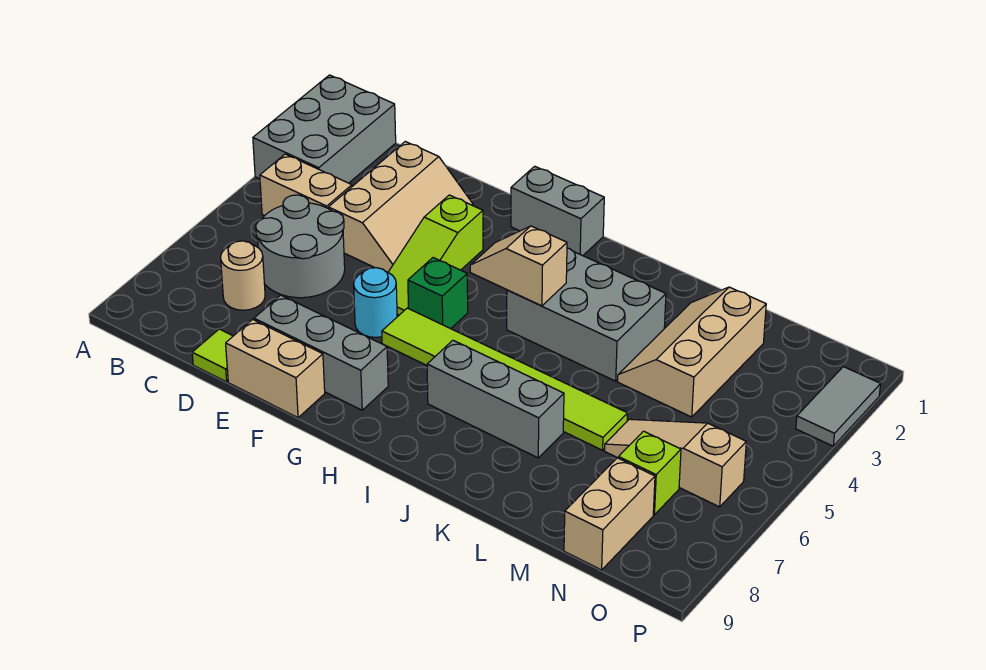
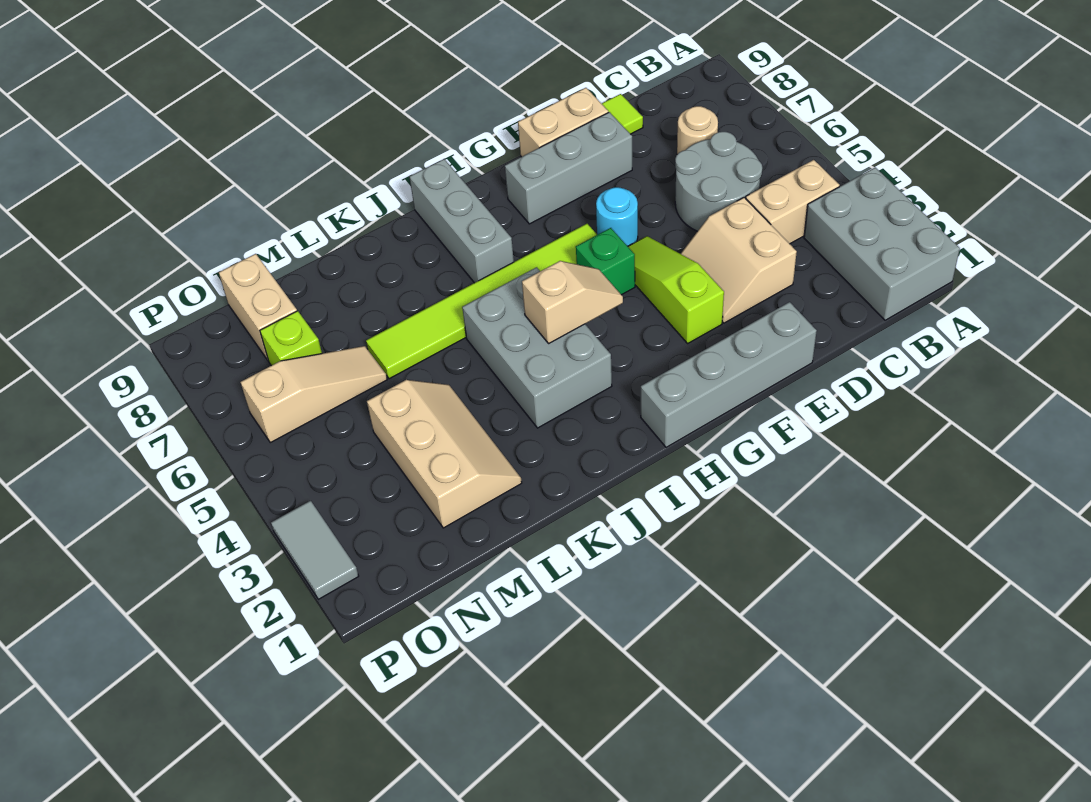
tan slope D2:E4 level 1 top D -> tan slope D3:E4 level 1 top D
grey brick G1:H1 level 1 -> grey brick E1:H1 level 1
grey brick I3:K4 level 1 -> grey brick I3:J5 level 1
grey brick I7:K7 level 1 -> grey brick I7:I9 level 1

